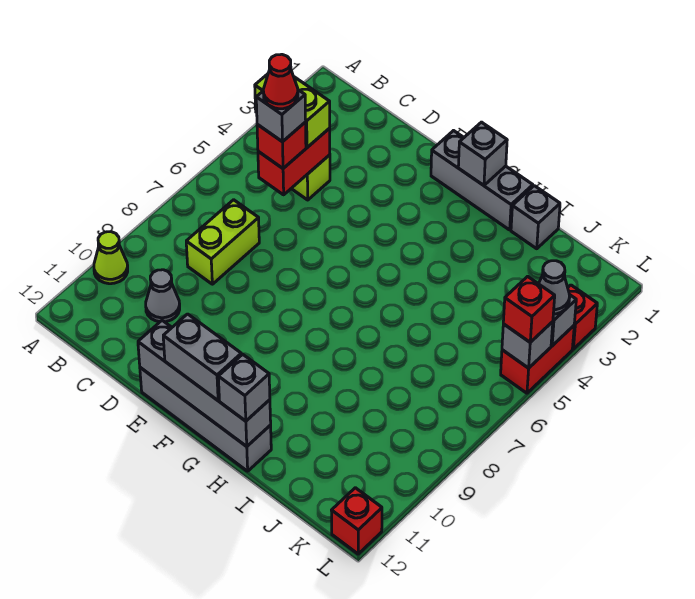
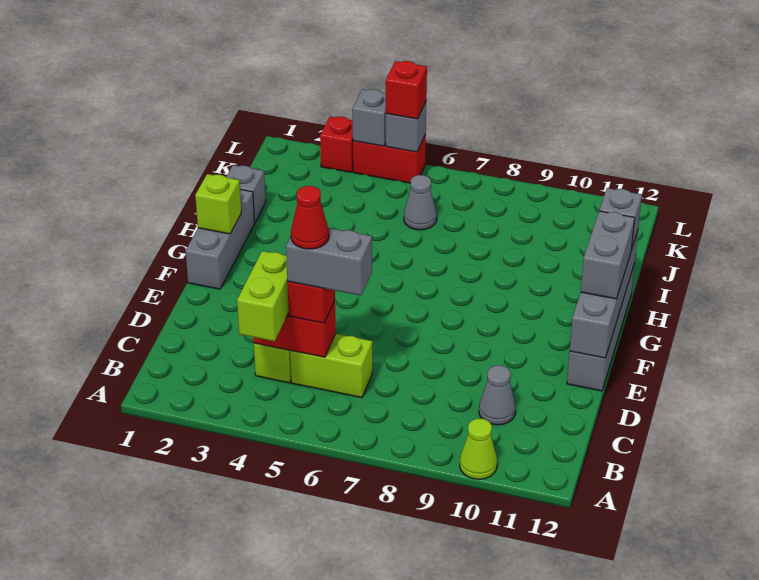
grey brick C5 level 4 -> grey brick C5:C6 level 4
lime brick C7:C8 level 1 -> lime brick C5:C6 level 1
grey brick G1 level 2 -> lime brick G1 level 2
grey cone L4 level 3 -> grey cone J6 level 1
red brick L12 level 1 -> none

